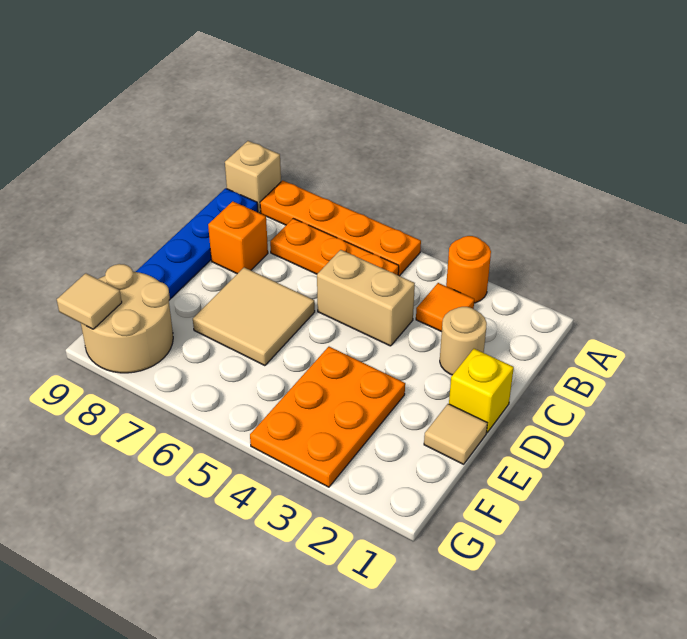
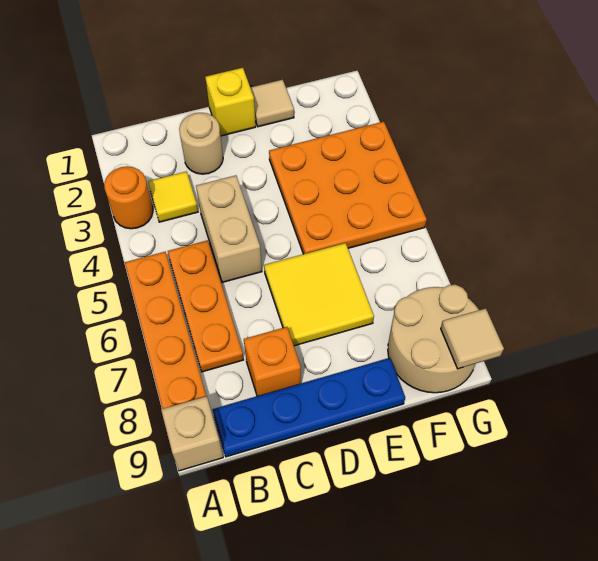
orange tile B3 level 1 -> yellow tile B3 level 1
tan tile D6:E7 level 1 -> yellow tile D6:E7 level 1
orange plate E3:G4 level 1 -> orange plate E3:G5 level 1

